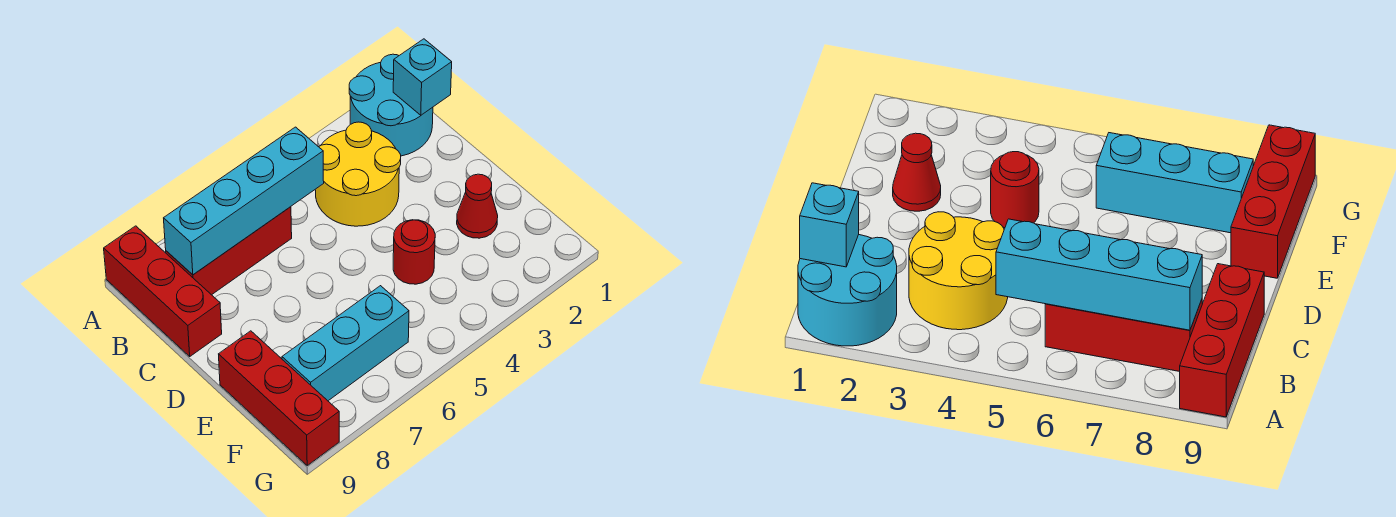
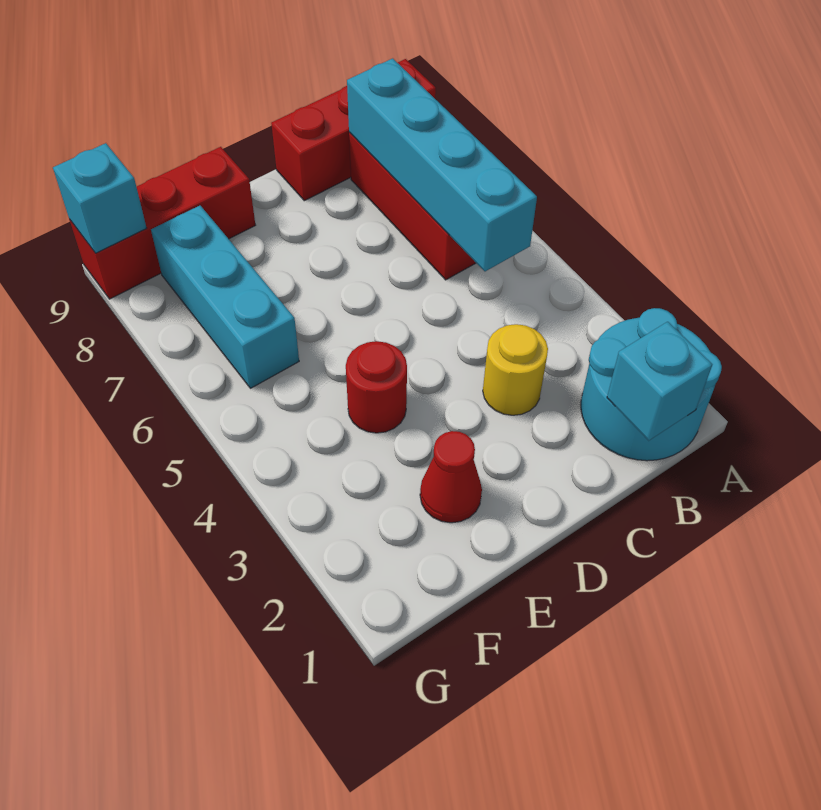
yellow round brick B3:C4 level 1 -> yellow round brick C3 level 1
none -> cyan brick G9 level 2

